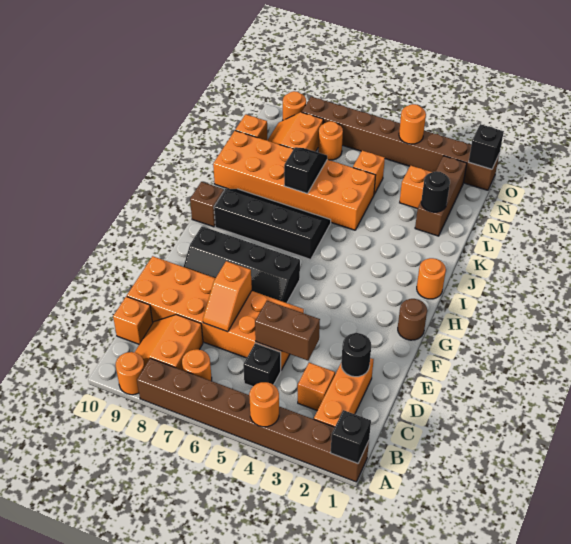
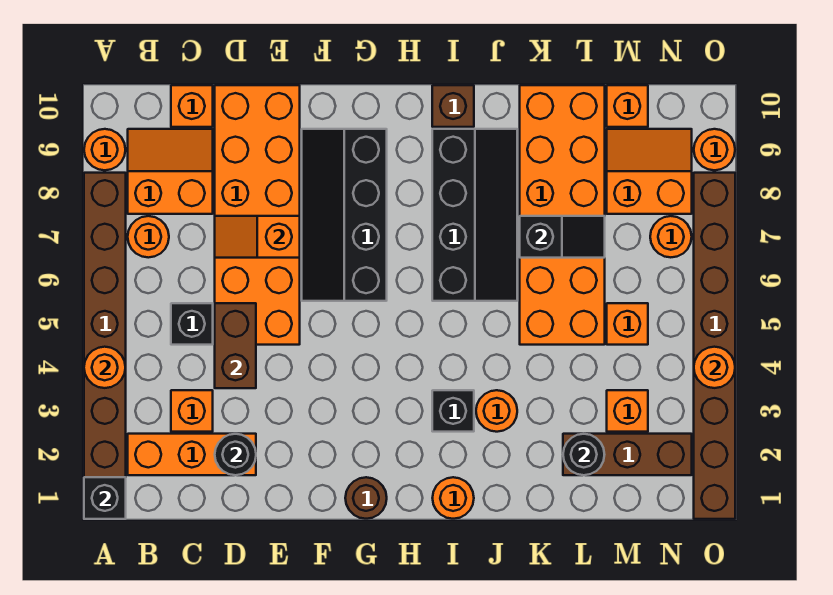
none -> orange round brick J3 level 1
black brick O1 level 2 -> black brick I3 level 1

